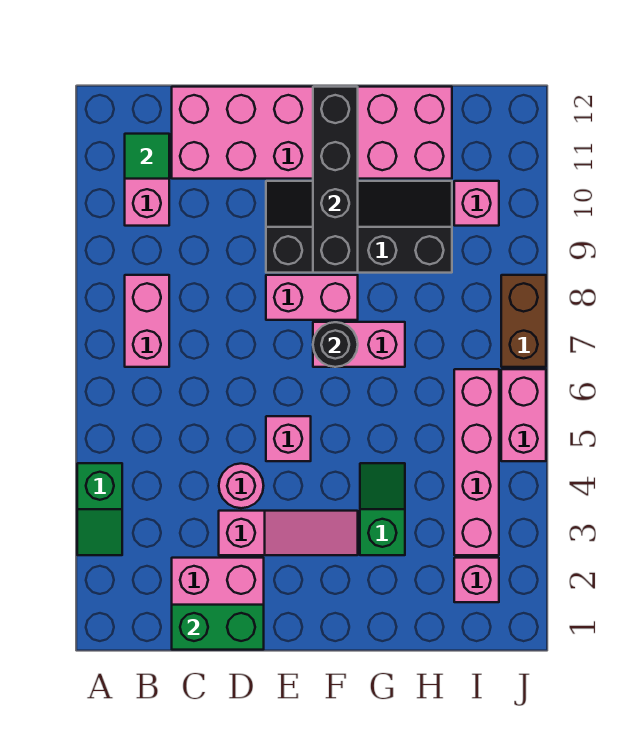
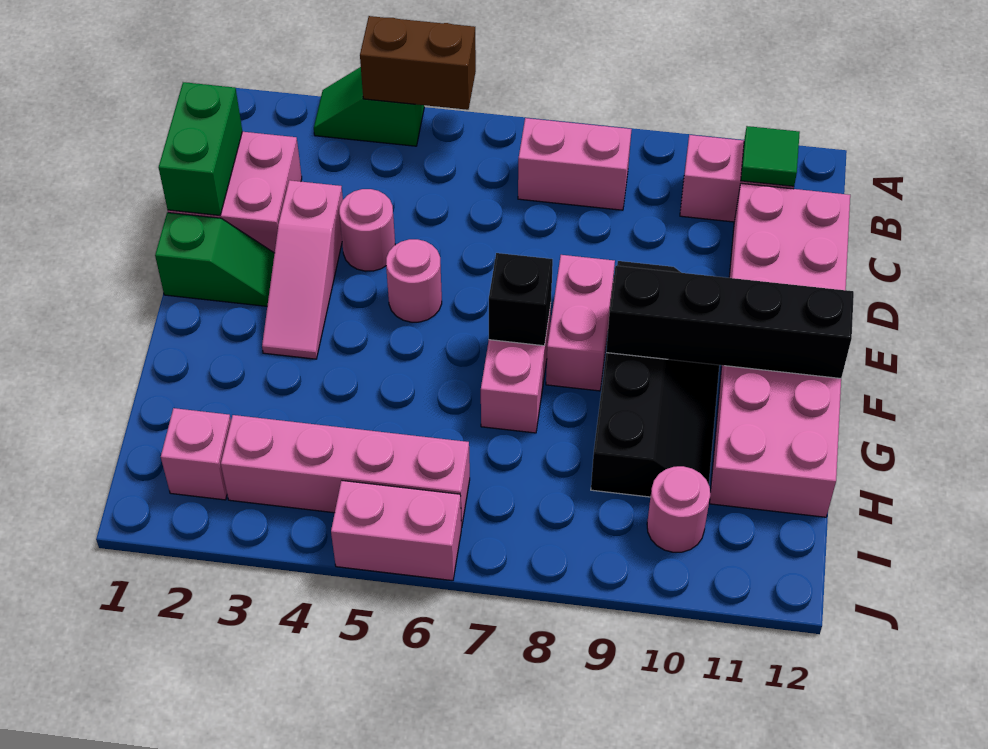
pink brick E5 level 1 -> pink round brick E5 level 1
black round brick F7 level 2 -> black brick F7 level 2
green slope G3:G4 level 1 top 3 -> green slope E1:E2 level 1 top 1
pink brick I10 level 1 -> pink round brick I10 level 1
brown brick J7:J8 level 1 -> brown brick A4:A5 level 2

